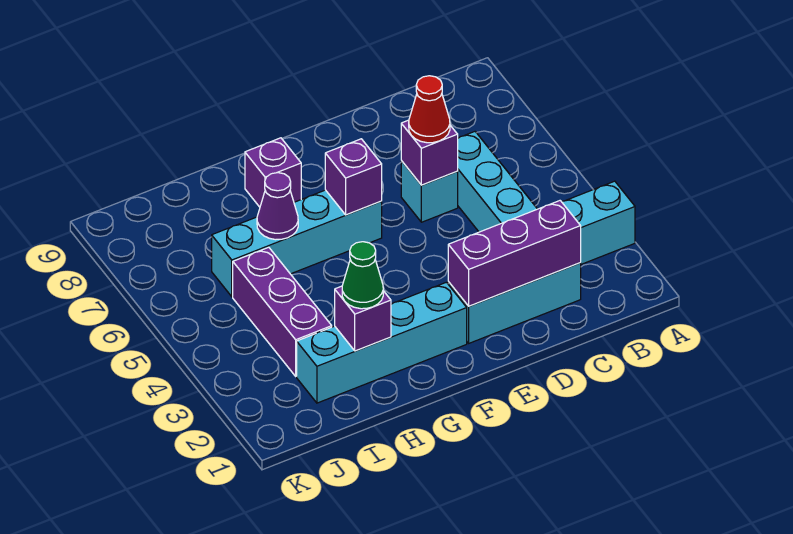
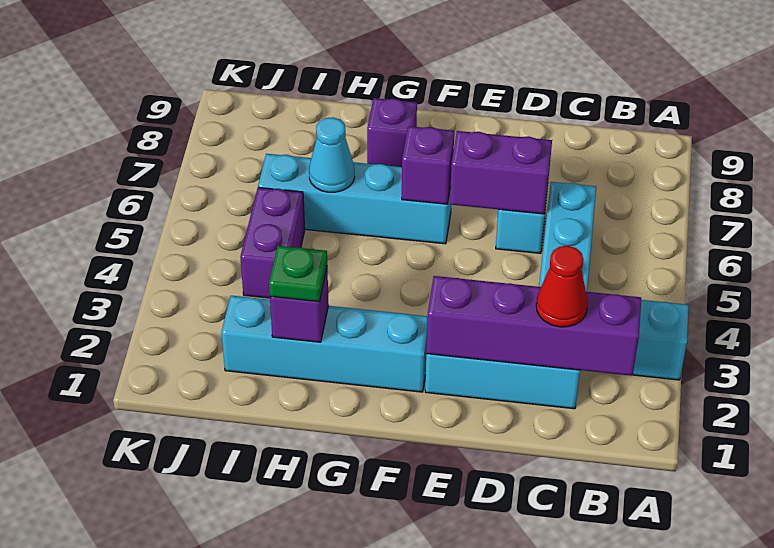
purple brick C2:E2 level 2 -> purple brick B2:E2 level 2
purple brick D6 level 2 -> purple brick D6:E6 level 2
red cone D6 level 3 -> red cone C2 level 3
green cone H2 level 3 -> green plate H2 level 3
purple cone H6 level 2 -> cyan cone H6 level 2
purple brick I3:I5 level 1 -> purple brick I4:I5 level 1

